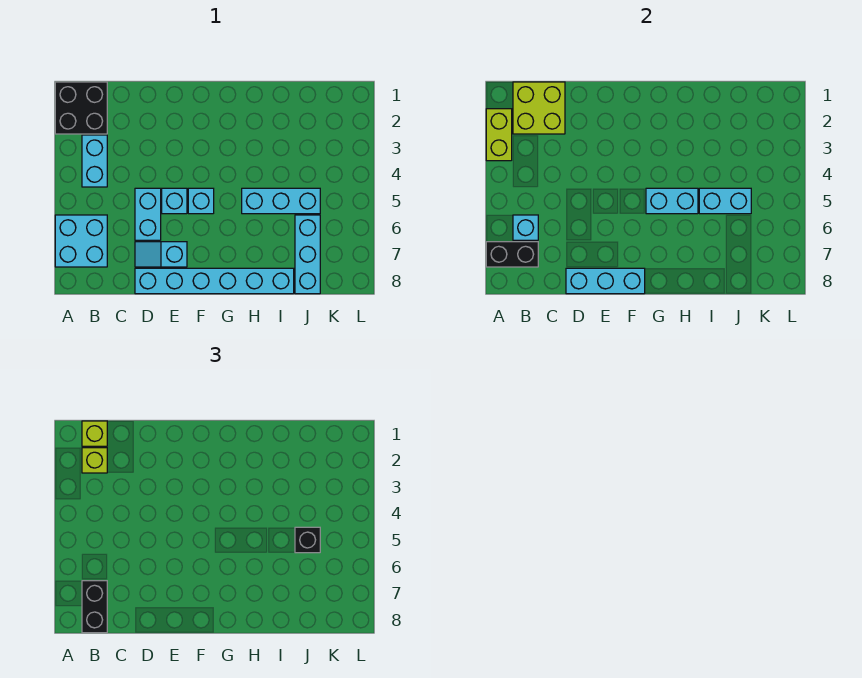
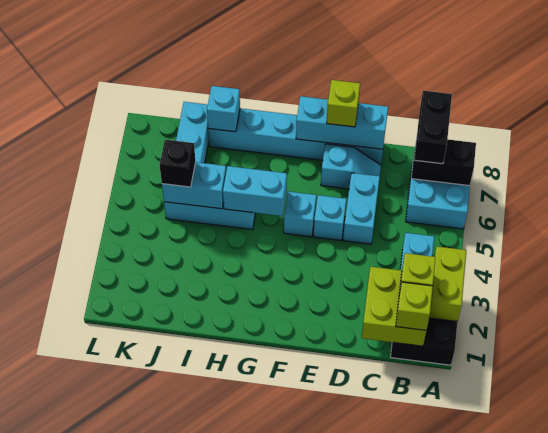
cyan brick B6 level 2 -> cyan brick I8 level 2
none -> lime brick E8 level 3

